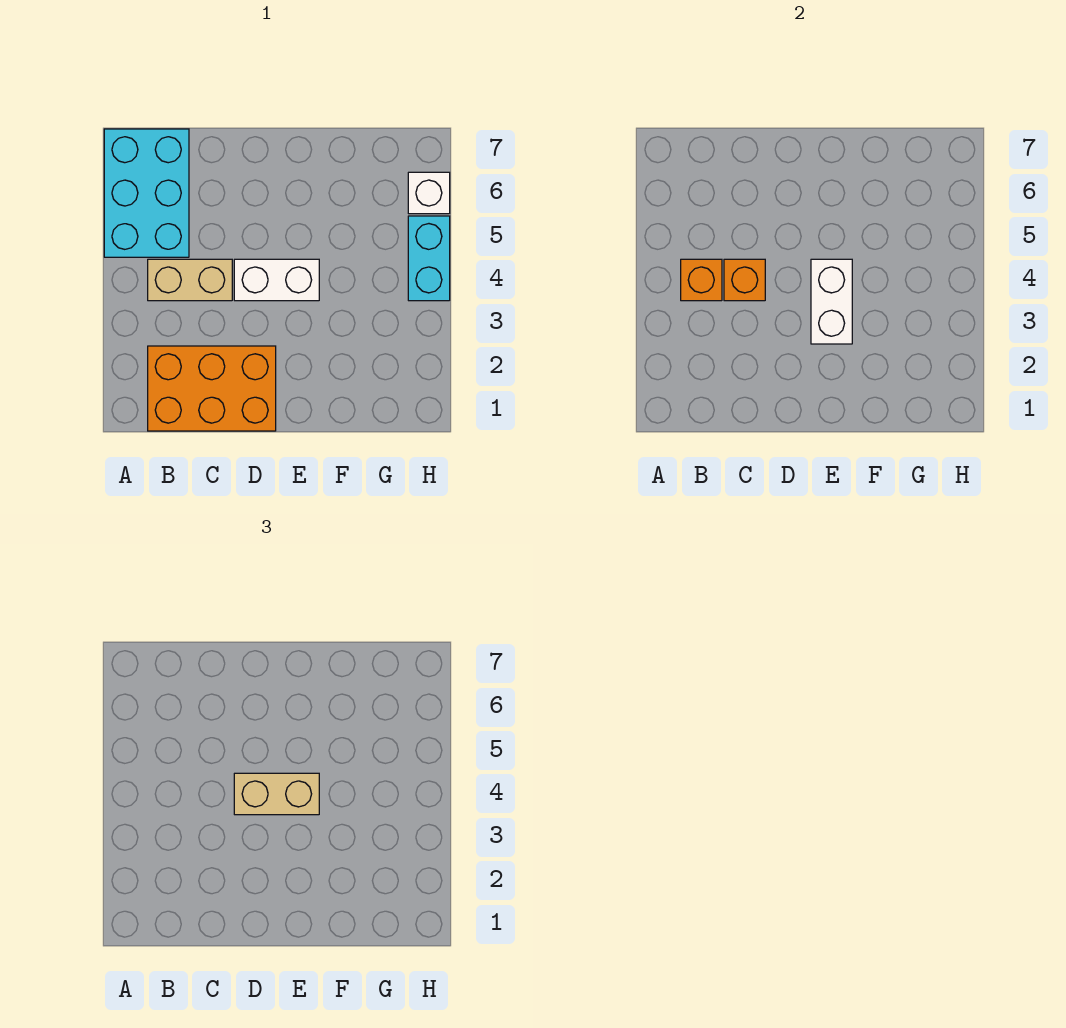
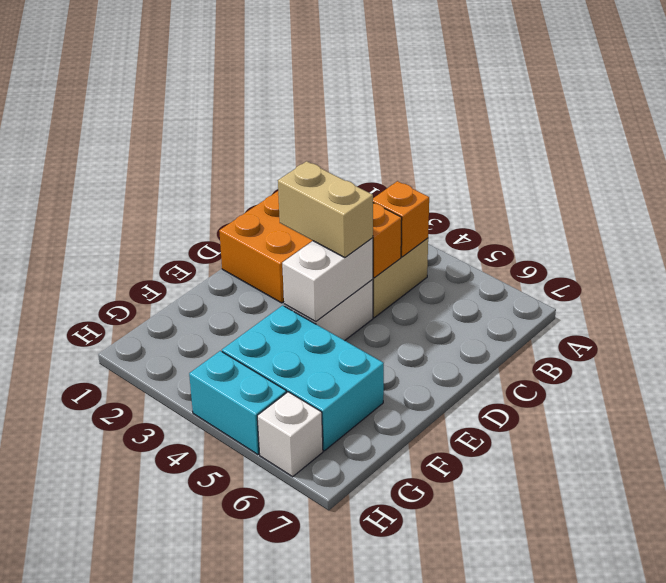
cyan brick A5:B7 level 1 -> cyan brick F4:G6 level 1
tan brick D4:E4 level 3 -> tan brick D3:D4 level 3
white brick E3:E4 level 2 -> white brick D4:E4 level 2

